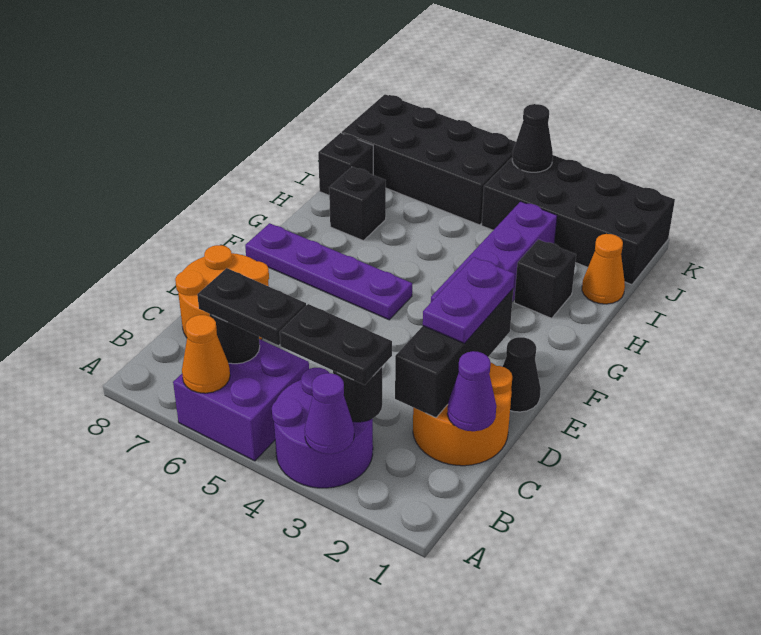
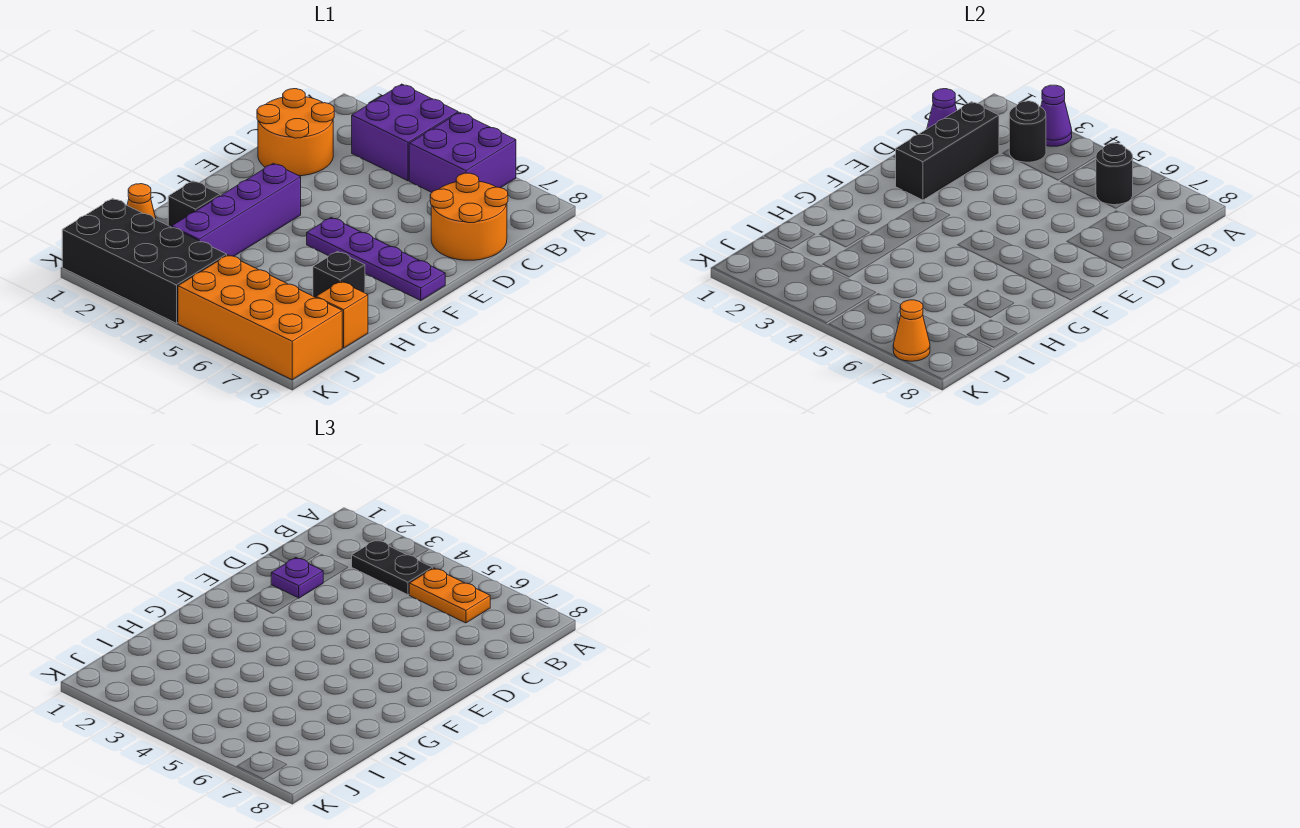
purple round brick A3:B4 level 1 -> purple brick A3:B4 level 1
orange cone A6 level 2 -> orange cone K7 level 2
black plate B5:B6 level 3 -> orange plate B5:B6 level 3
purple plate D2:E2 level 3 -> purple plate D2 level 3
black cone E1 level 1 -> none
black brick I8 level 1 -> orange brick I8 level 1
black brick J5:K8 level 1 -> orange brick J5:K8 level 1
black cone K4 level 2 -> none

